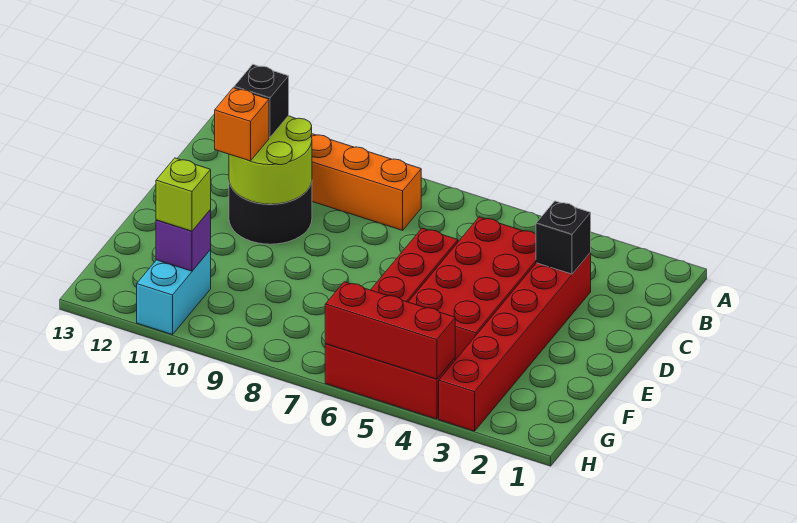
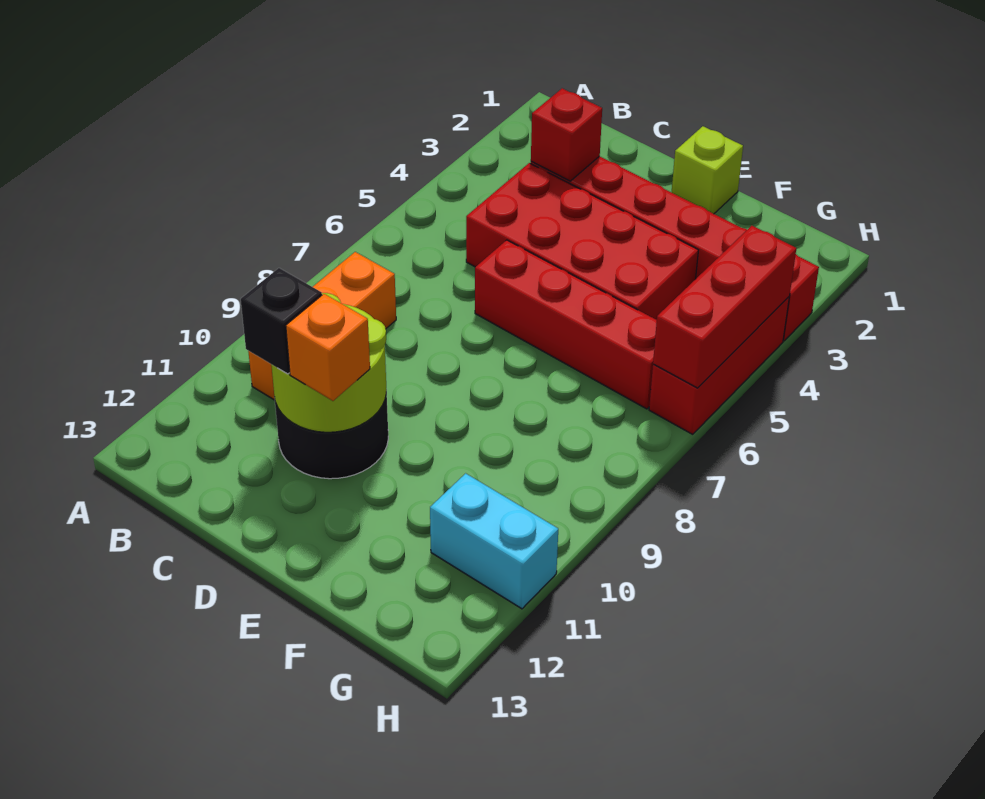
black brick C3 level 2 -> red brick C3 level 2
purple brick G11 level 2 -> none
lime brick G11 level 3 -> lime brick E1 level 1

